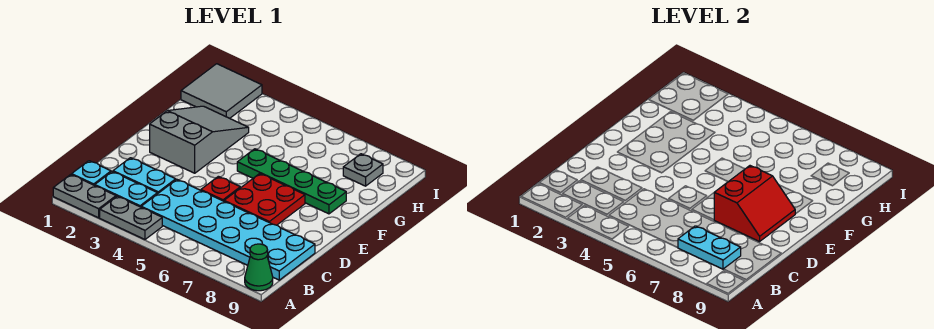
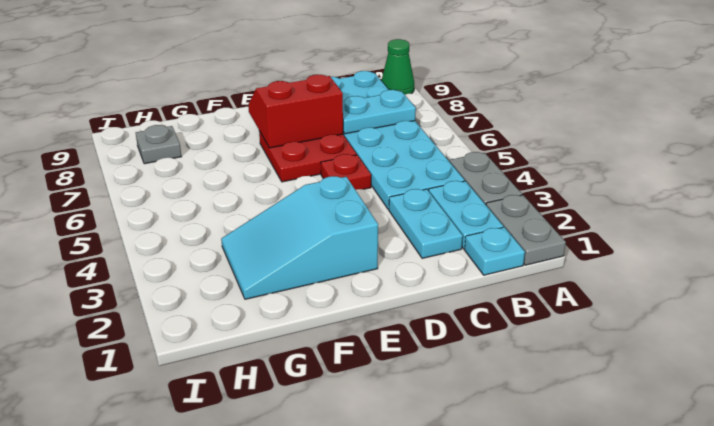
cyan plate B7:B8 level 2 -> cyan plate B7:C7 level 2
grey slope E2:G3 level 1 top E -> cyan slope E2:G3 level 1 top E
green plate F5:F8 level 1 -> none
grey tile H1:I2 level 1 -> none

